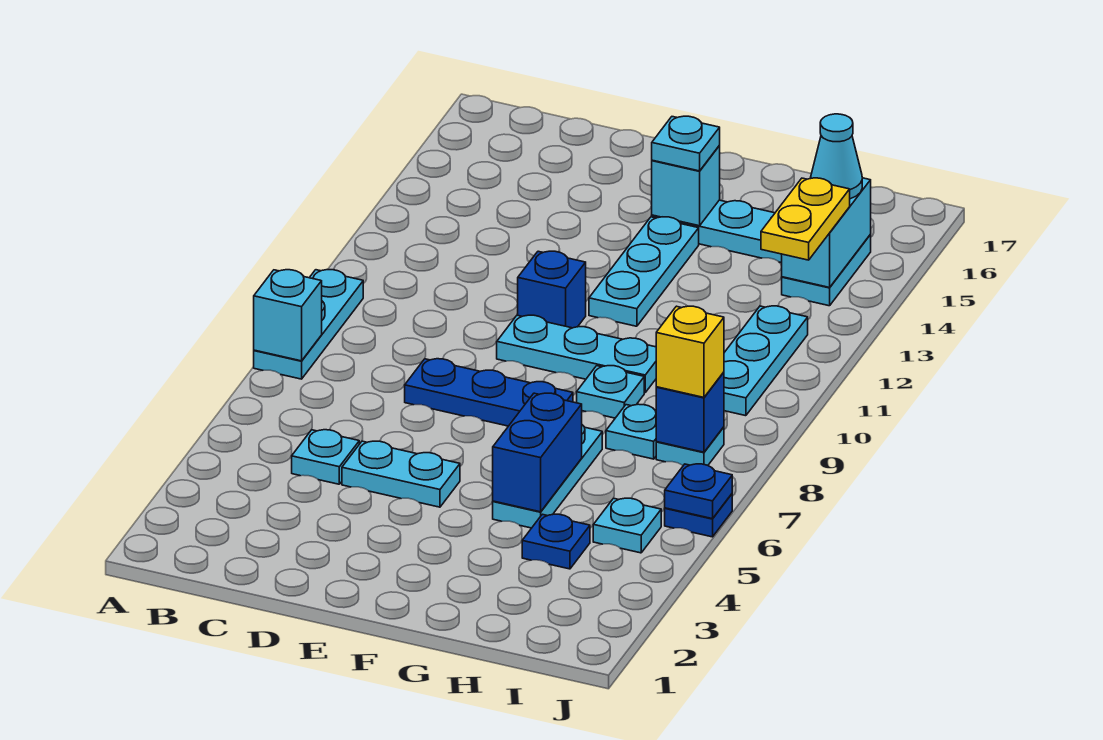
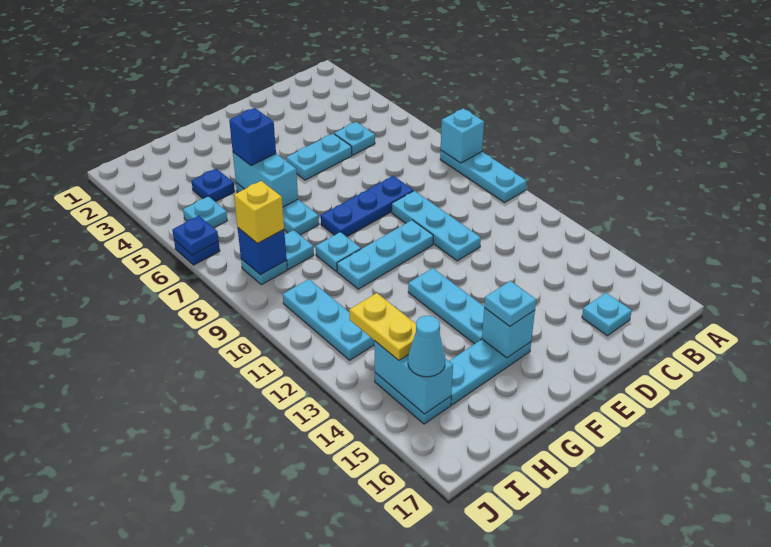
none -> cyan plate C16 level 1
none -> cyan plate D9:D11 level 1
blue brick E11 level 1 -> blue brick G5 level 3
blue brick G5:G6 level 2 -> cyan brick G5:G6 level 2

